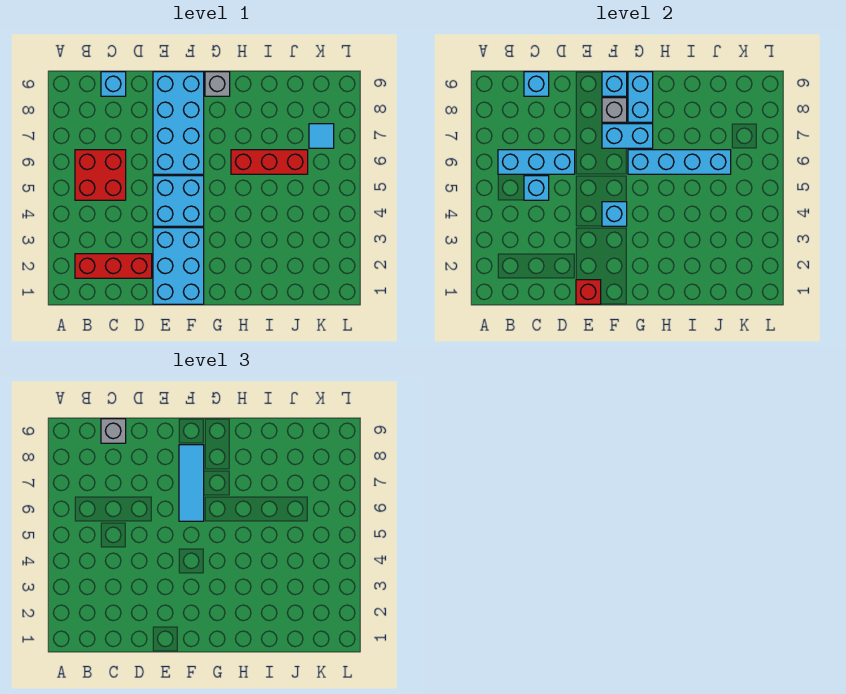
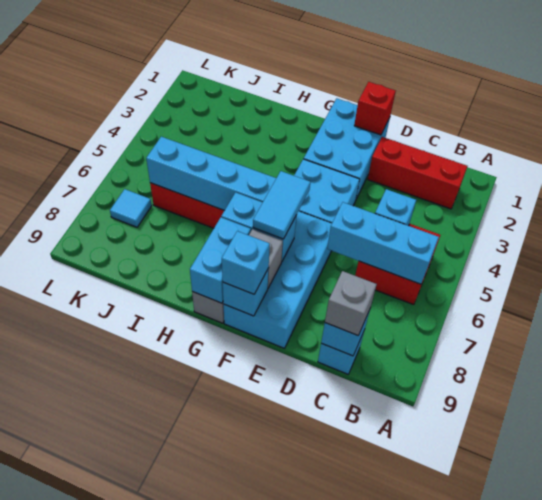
cyan brick F4 level 2 -> cyan brick F9 level 3
cyan tile F6:F8 level 3 -> cyan tile F6:F7 level 3

